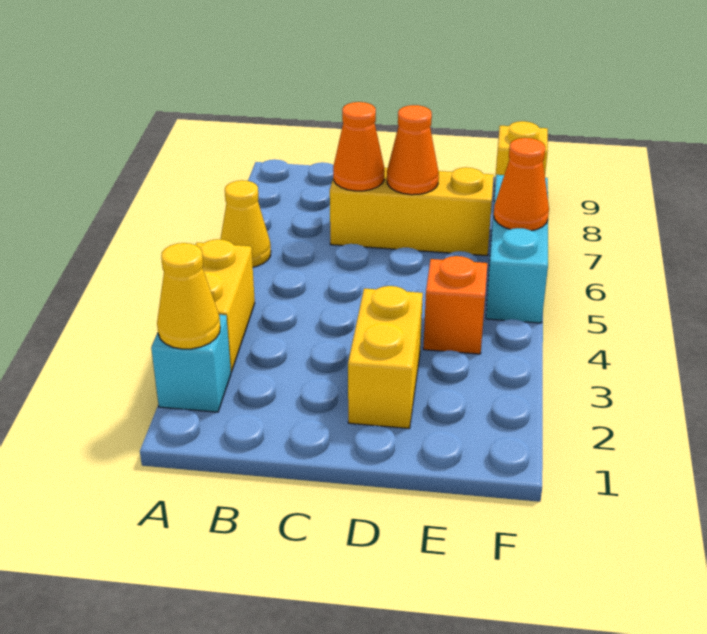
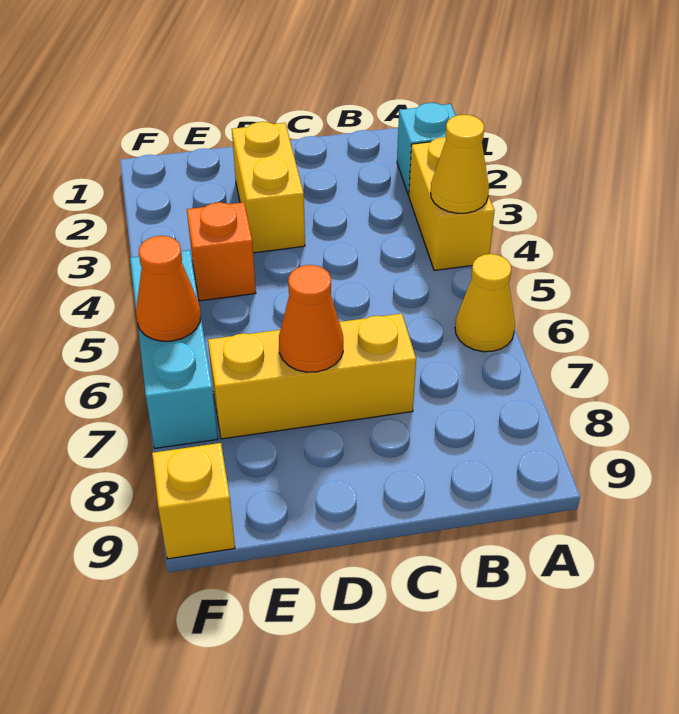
yellow cone A2 level 2 -> yellow cone A4 level 2
orange cone C7 level 2 -> none

